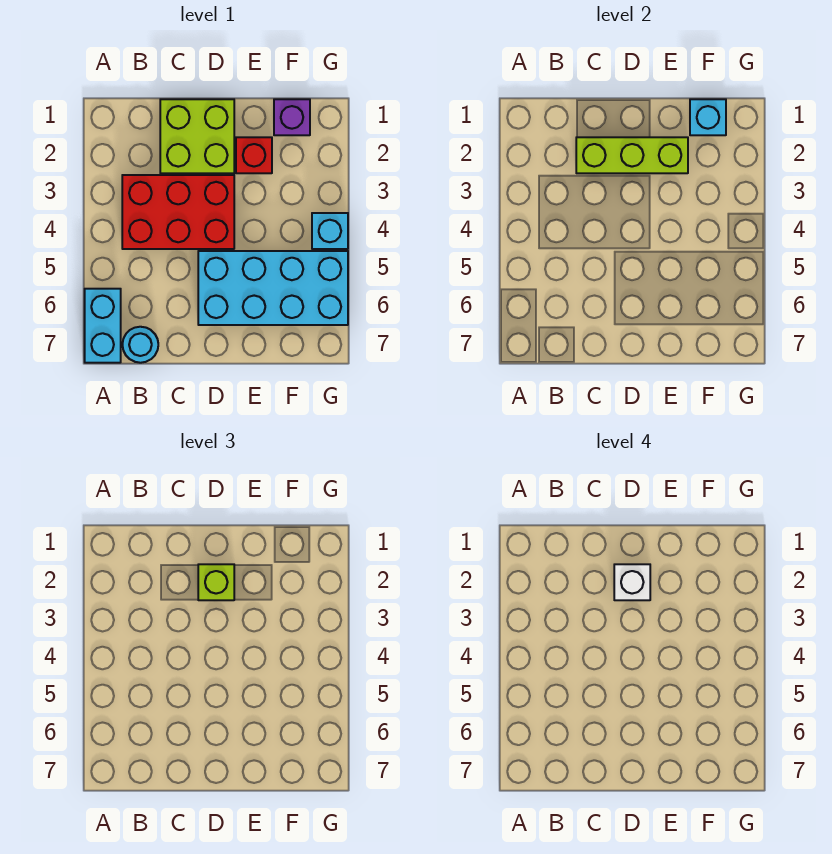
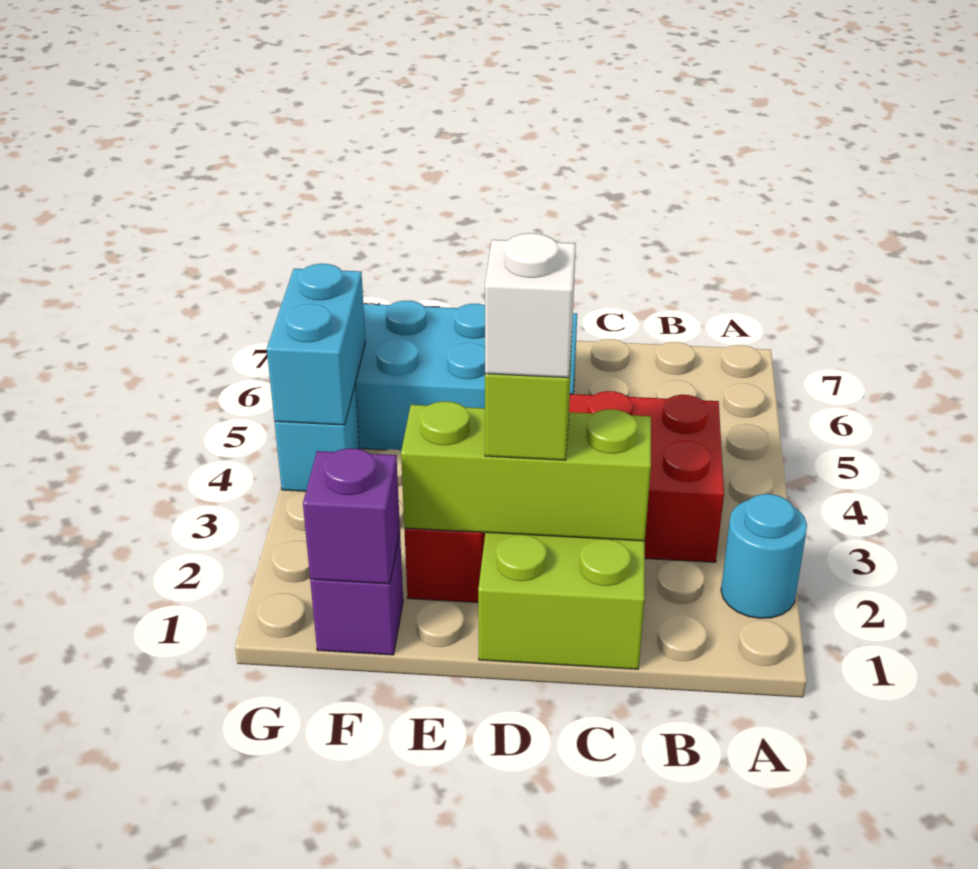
cyan brick A6:A7 level 1 -> cyan brick G4:G5 level 2
cyan round brick B7 level 1 -> cyan round brick A2 level 1
cyan brick F1 level 2 -> purple brick F1 level 2

